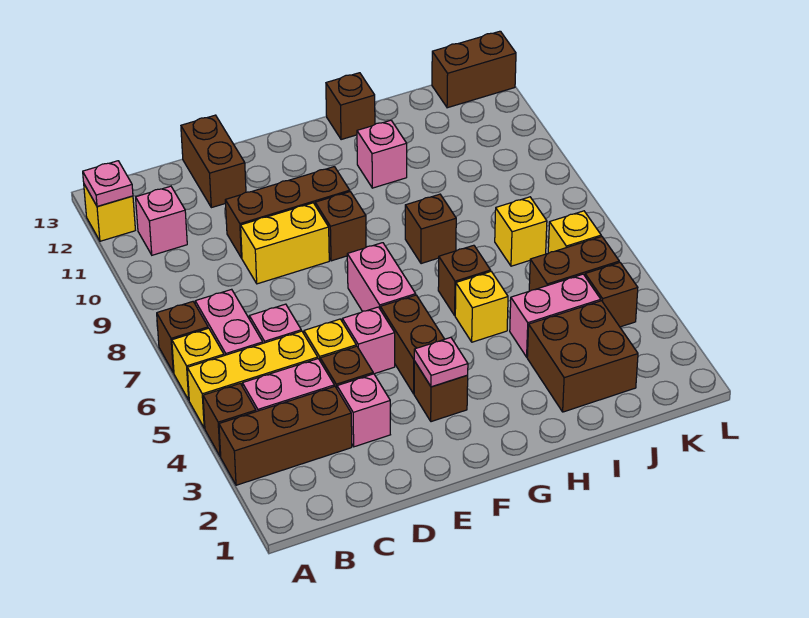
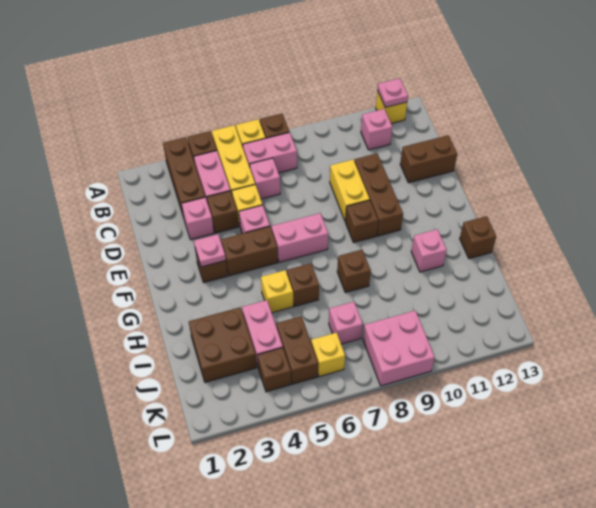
yellow brick J7 level 1 -> pink brick J7 level 1
none -> pink brick K8:L9 level 1
brown brick K13:L13 level 1 -> none

